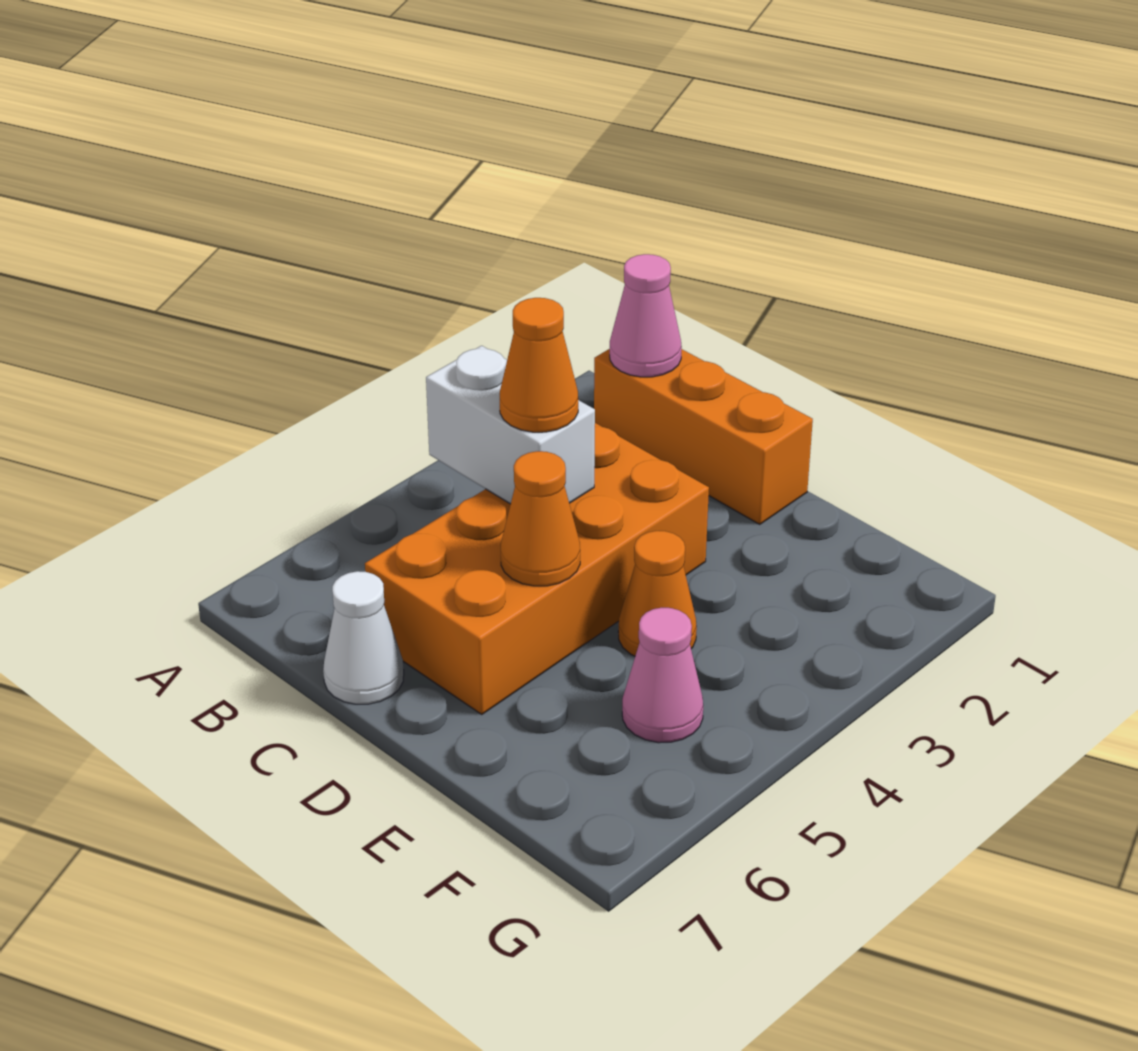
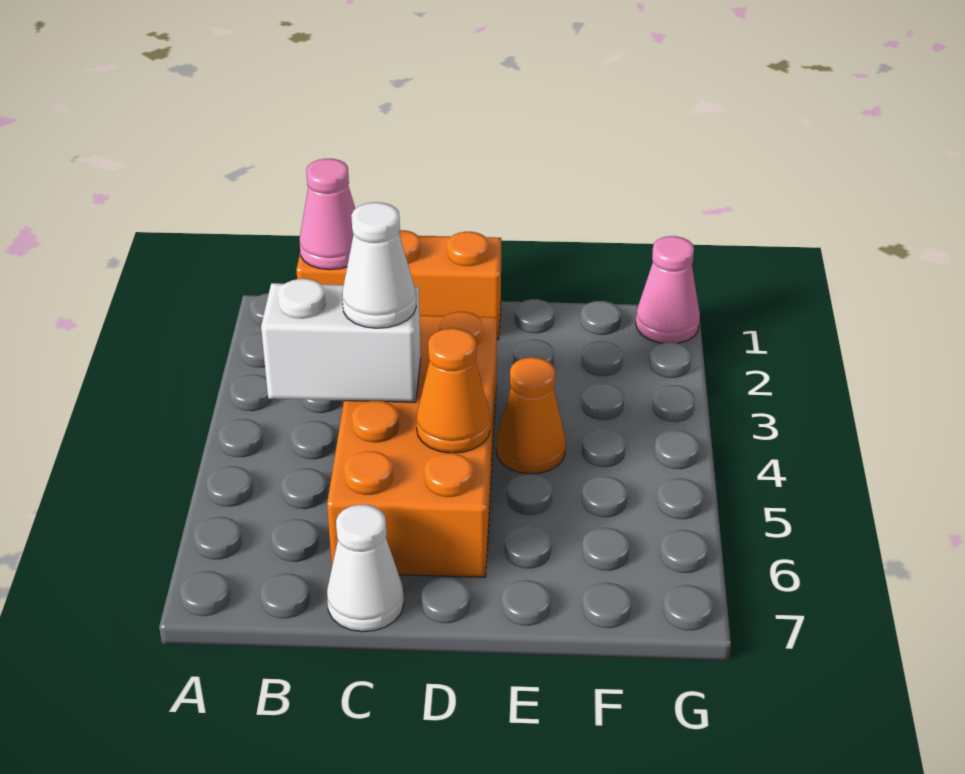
orange cone C4 level 3 -> white cone C4 level 3
pink cone F5 level 1 -> pink cone G1 level 1

